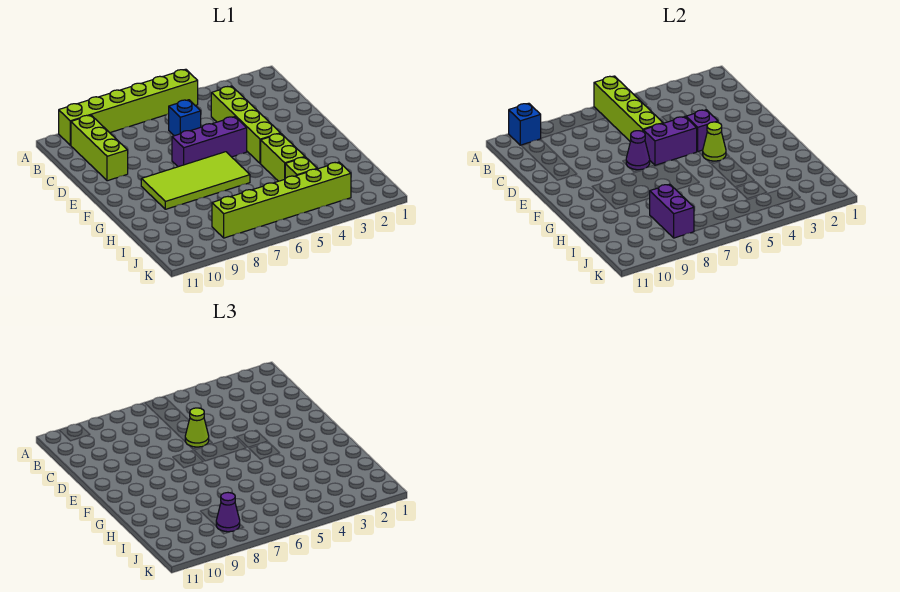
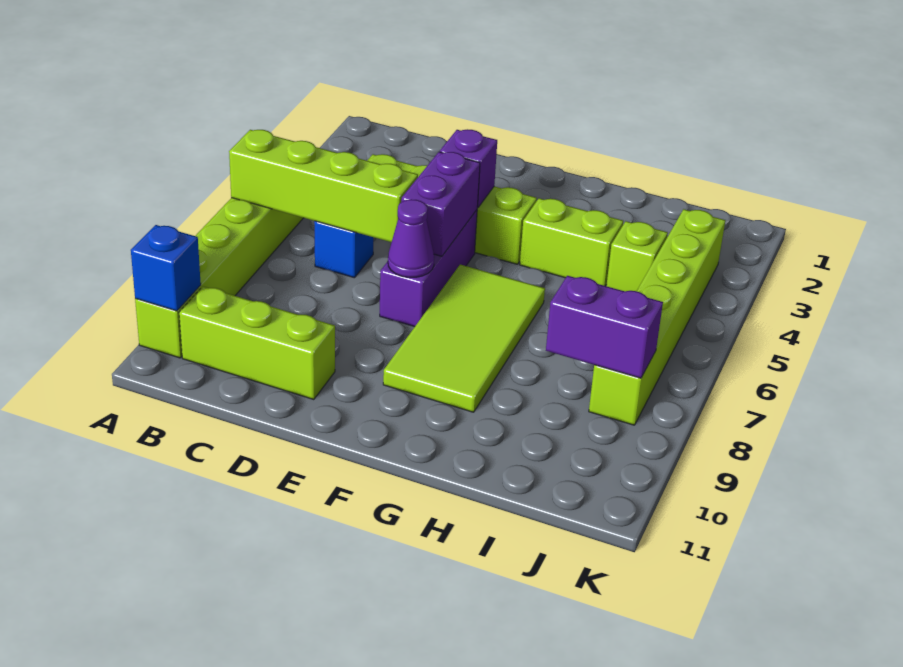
lime cone D6 level 3 -> none
lime cone F4 level 2 -> none
purple cone J8 level 3 -> none

